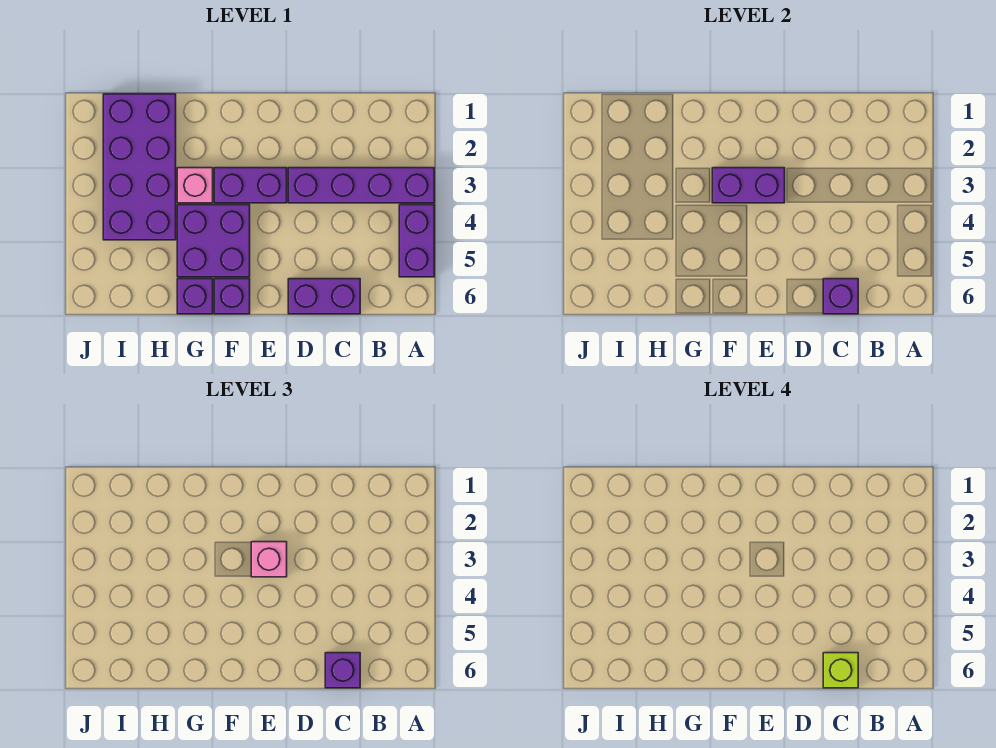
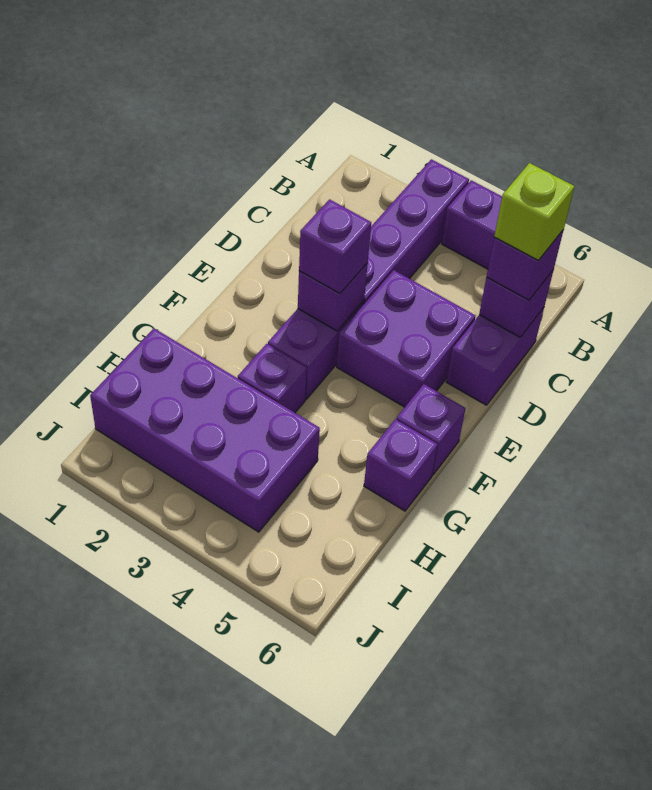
purple brick E3:F3 level 2 -> purple brick E3 level 2
pink brick E3 level 3 -> purple brick E3 level 3
purple brick F4:G5 level 1 -> purple brick D4:E5 level 1
pink brick G3 level 1 -> purple brick G3 level 1

